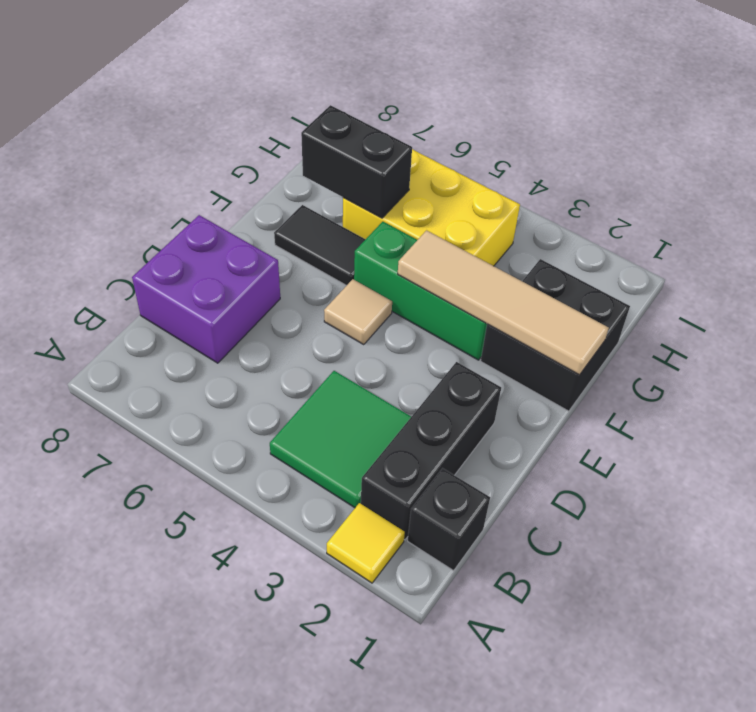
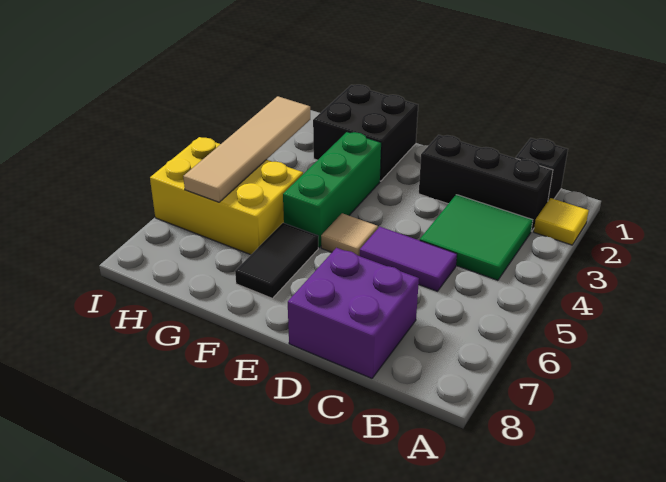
none -> purple tile C5:D5 level 1
tan tile F1:F4 level 2 -> tan tile H3:H6 level 2
yellow brick G4:H6 level 1 -> yellow brick G5:I6 level 1
black brick G6:G7 level 2 -> none

